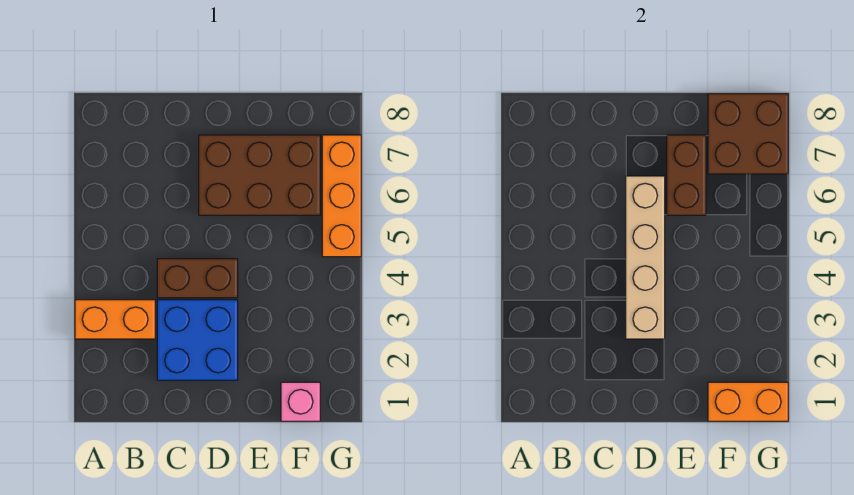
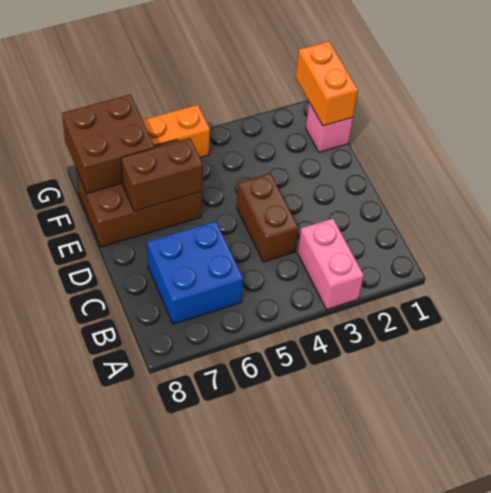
orange brick A3:B3 level 1 -> pink brick A3:B3 level 1
blue brick C2:D3 level 1 -> blue brick B6:C7 level 1
tan brick D3:D6 level 2 -> none
brown brick D6:F7 level 1 -> brown brick E6:F8 level 1

